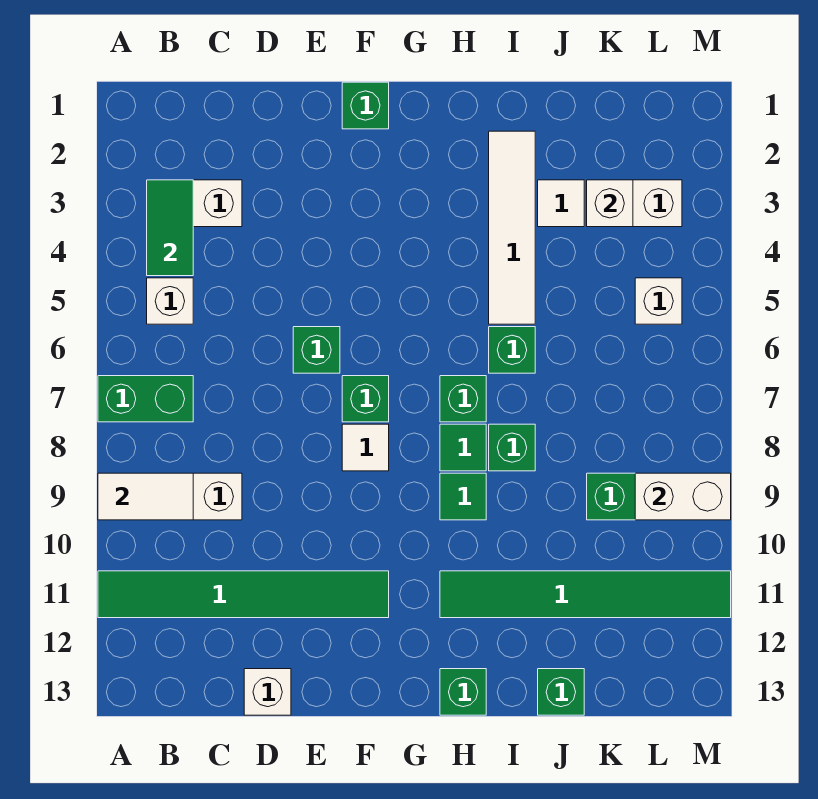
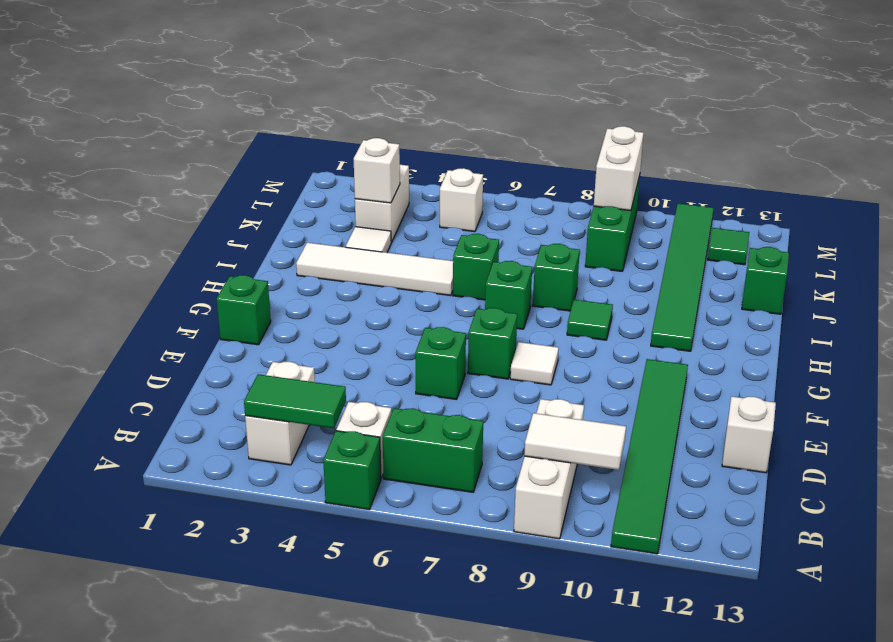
green brick A7:B7 level 1 -> green brick B6:B7 level 1
white tile A9:B9 level 2 -> white tile B9:B10 level 2
green tile H8 level 1 -> green tile L12 level 1
green brick H13 level 1 -> green brick A5 level 1

